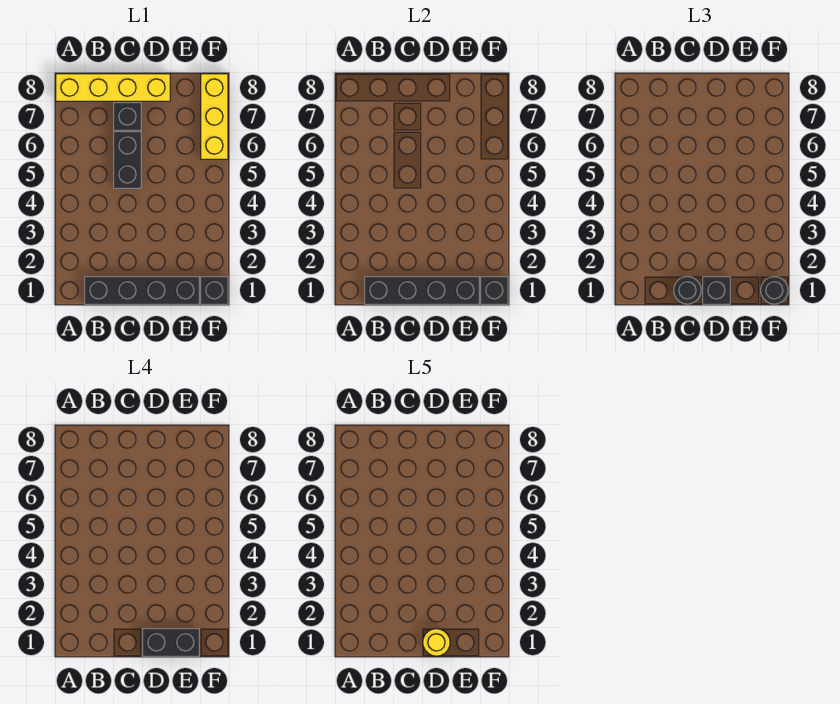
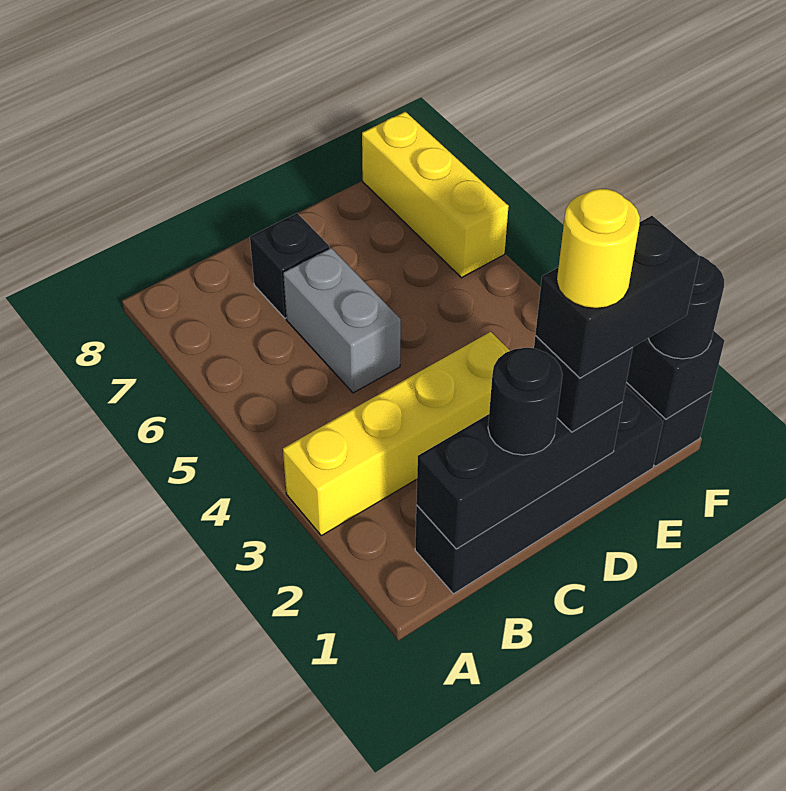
yellow brick A8:D8 level 1 -> yellow brick A3:D3 level 1
black brick B1:E1 level 2 -> black brick B1:D1 level 2
black brick C5:C6 level 1 -> grey brick C5:C6 level 1

